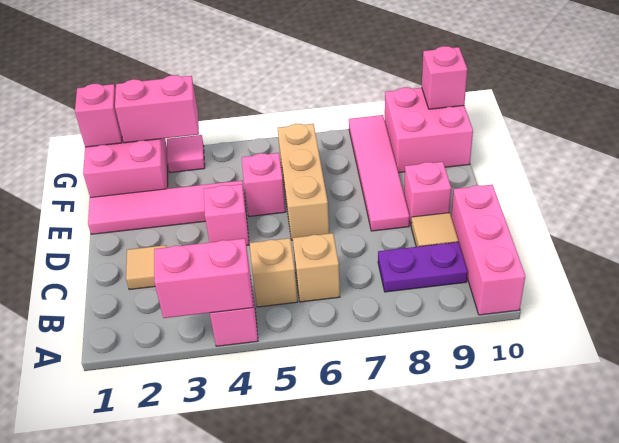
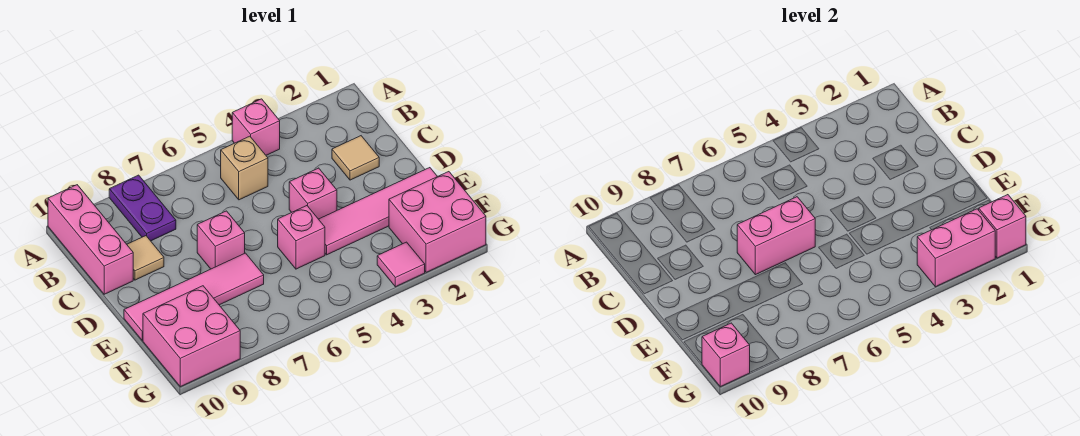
pink brick A3:A4 level 2 -> pink brick D6:D7 level 2
tan brick B6 level 1 -> none
purple plate B8:B9 level 1 -> purple plate A8:B8 level 1
tan brick D6:F6 level 1 -> none
pink tile D8:G8 level 1 -> pink tile E7:E10 level 1
pink brick D9 level 1 -> pink brick D7 level 1

